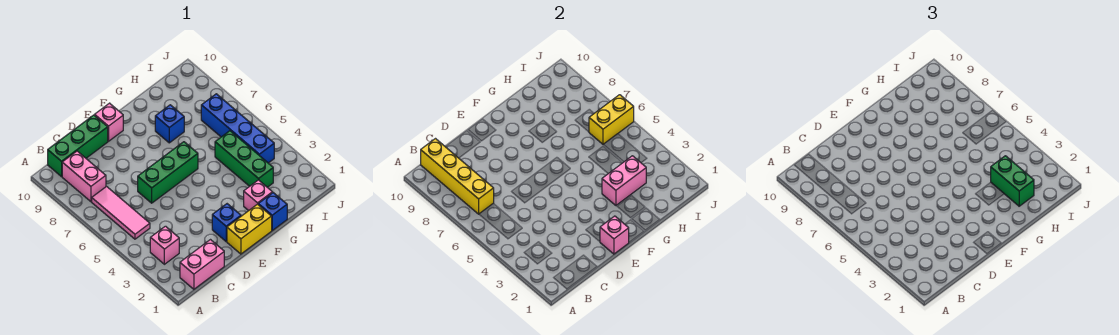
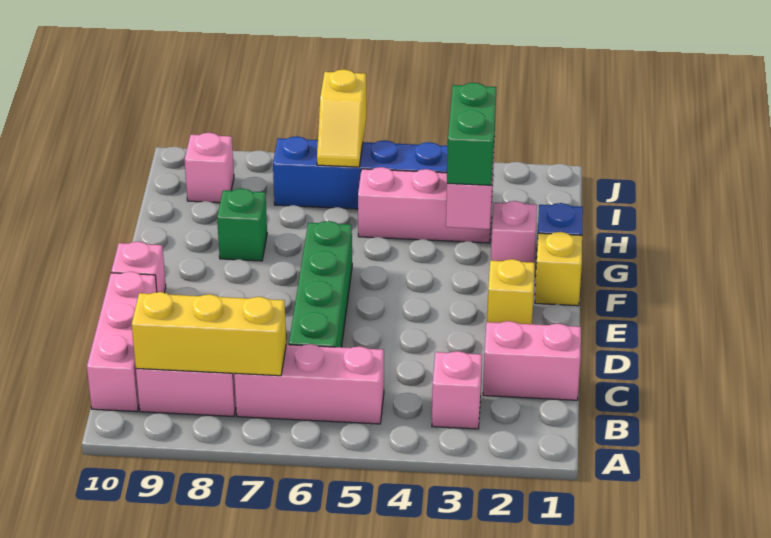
pink brick B1:C1 level 1 -> pink brick C1:C2 level 1
pink tile B5:B7 level 1 -> pink brick B5:B7 level 1
yellow brick B7:B10 level 2 -> yellow brick B7:B9 level 2
green brick B10:D10 level 1 -> pink brick B10:D10 level 1
green brick D6:F6 level 1 -> green brick C6:F6 level 1
yellow brick E1:F1 level 1 -> yellow brick F1 level 1
pink brick E1 level 2 -> pink brick I9 level 1
blue brick E2 level 1 -> yellow brick E2 level 1
blue brick G8 level 1 -> green brick G8 level 1
green brick H2:H3 level 3 -> green brick G3:H3 level 3
green brick H3:H5 level 1 -> pink brick H3:H5 level 1
yellow brick I6:J6 level 2 -> yellow slope I6:J6 level 2 top J

